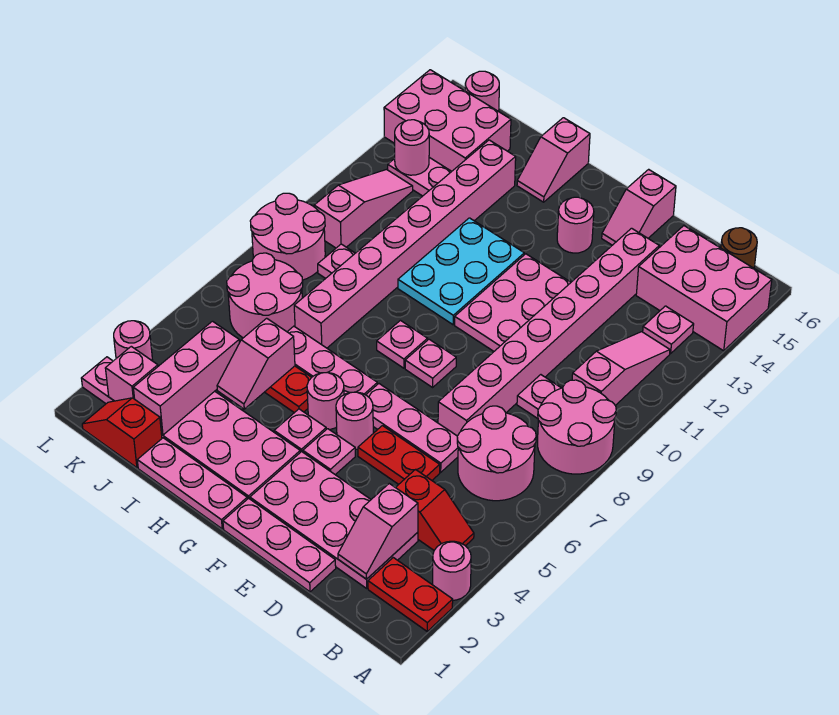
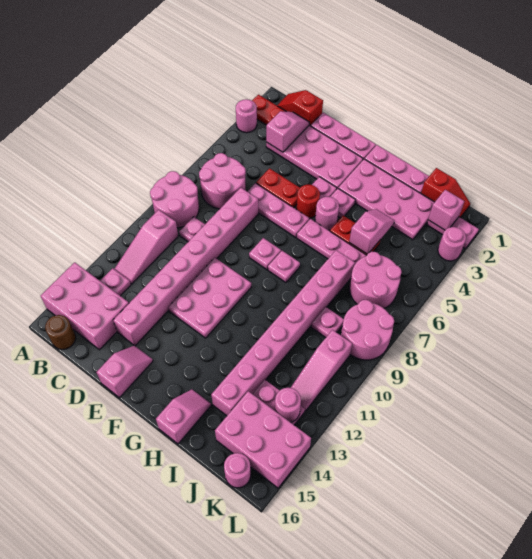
red slope B4:C4 level 1 top C -> red slope B1:C1 level 1 top C
pink round brick F5 level 1 -> red round brick F5 level 1
pink round brick F14 level 1 -> none
cyan plate G10:H12 level 1 -> none
pink brick J2:J4 level 2 -> none

